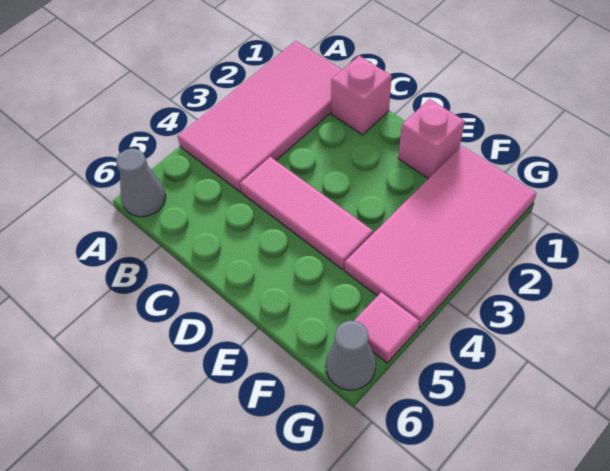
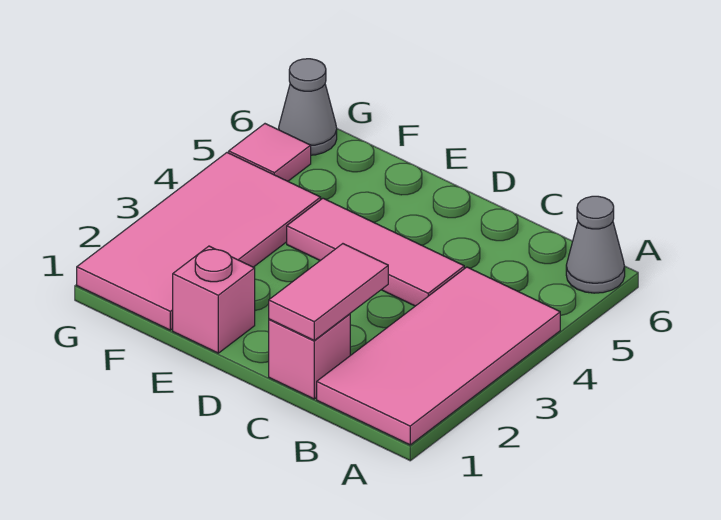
none -> pink tile C1:C2 level 2

